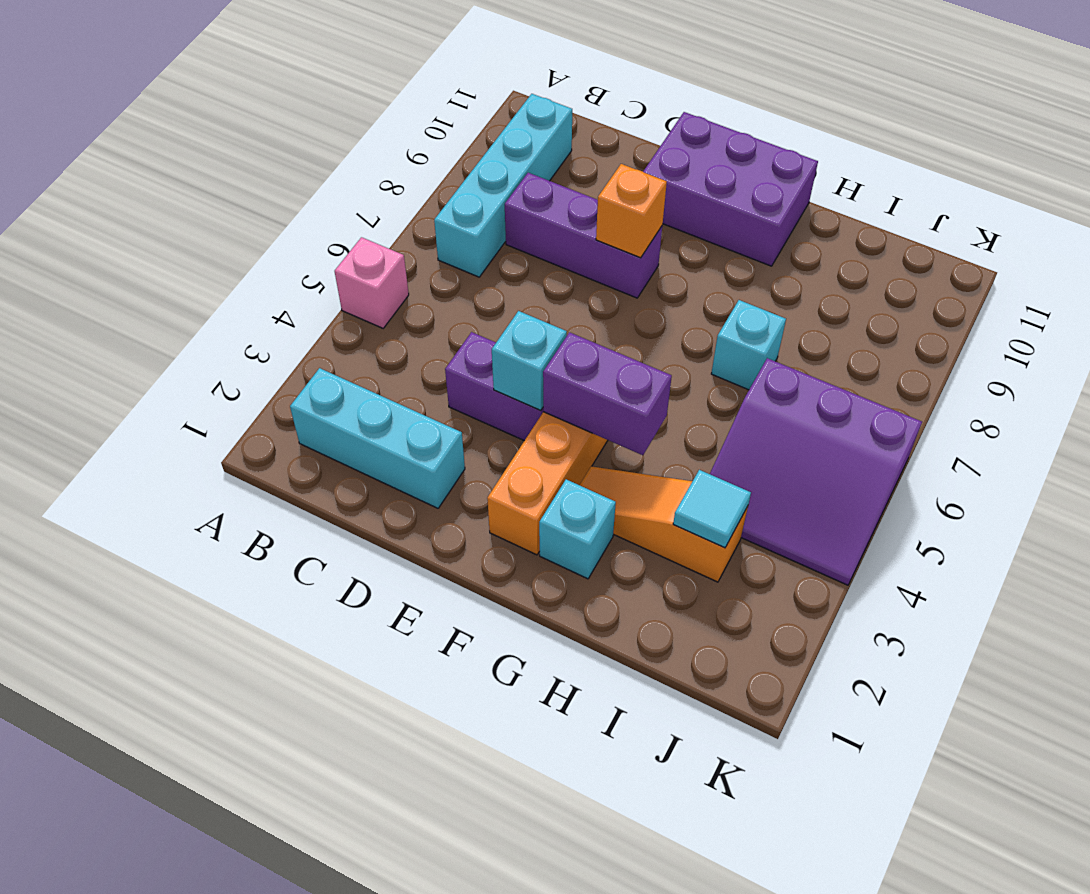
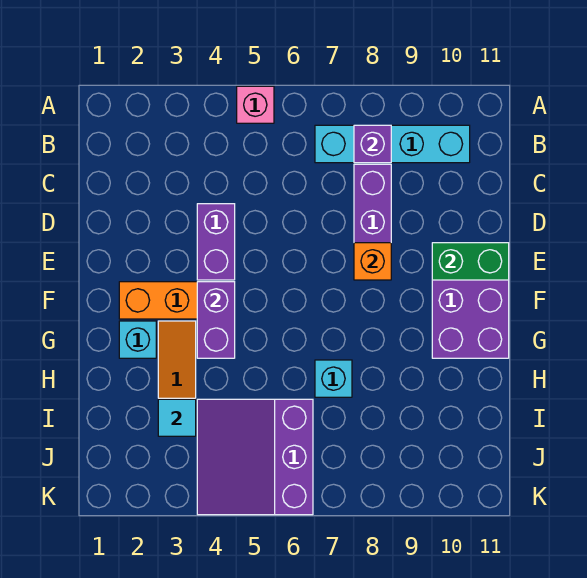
cyan brick B2:D2 level 1 -> none
none -> purple brick B8 level 2
cyan brick E4 level 2 -> none
none -> green brick E10:E11 level 2

